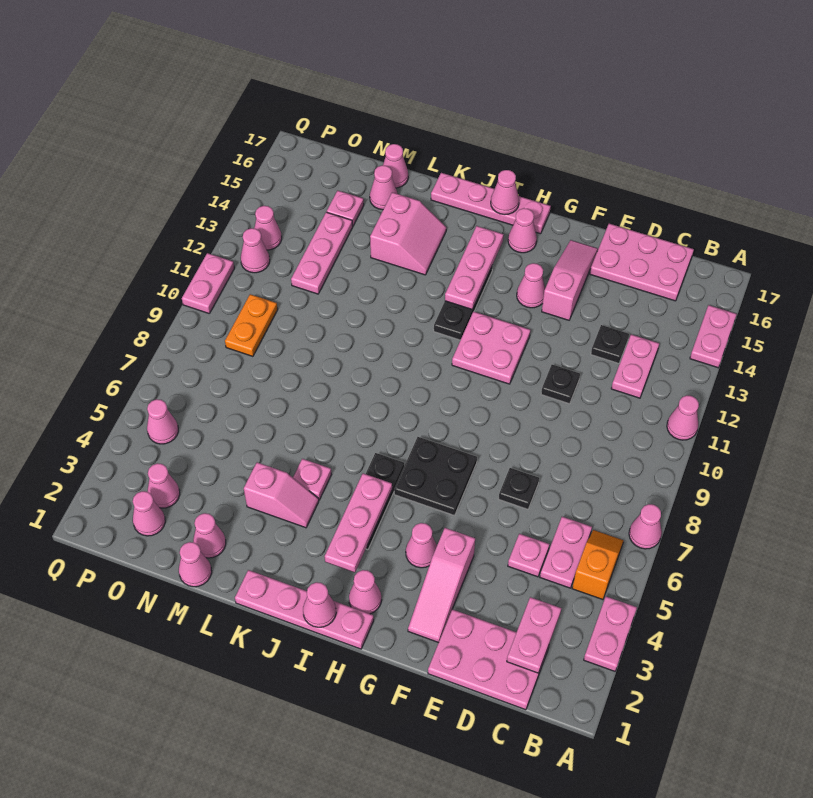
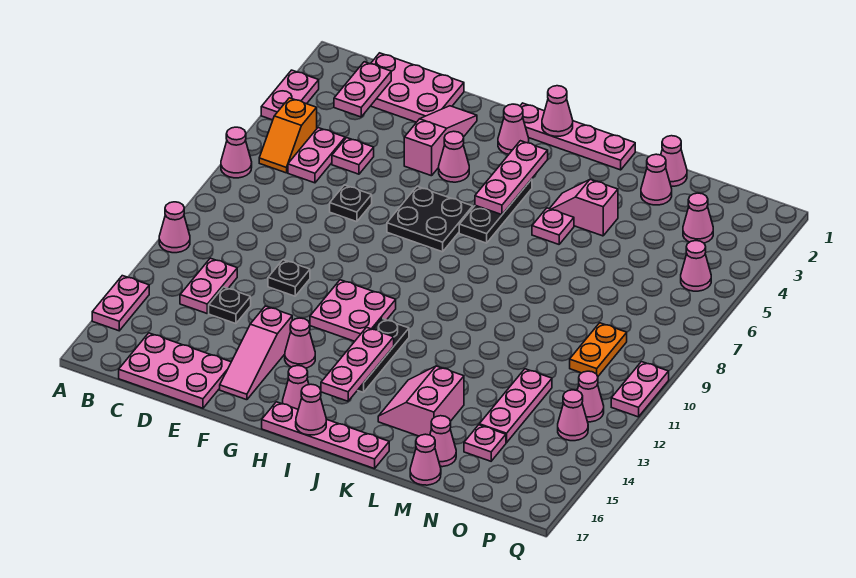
pink cone O2 level 1 -> none

